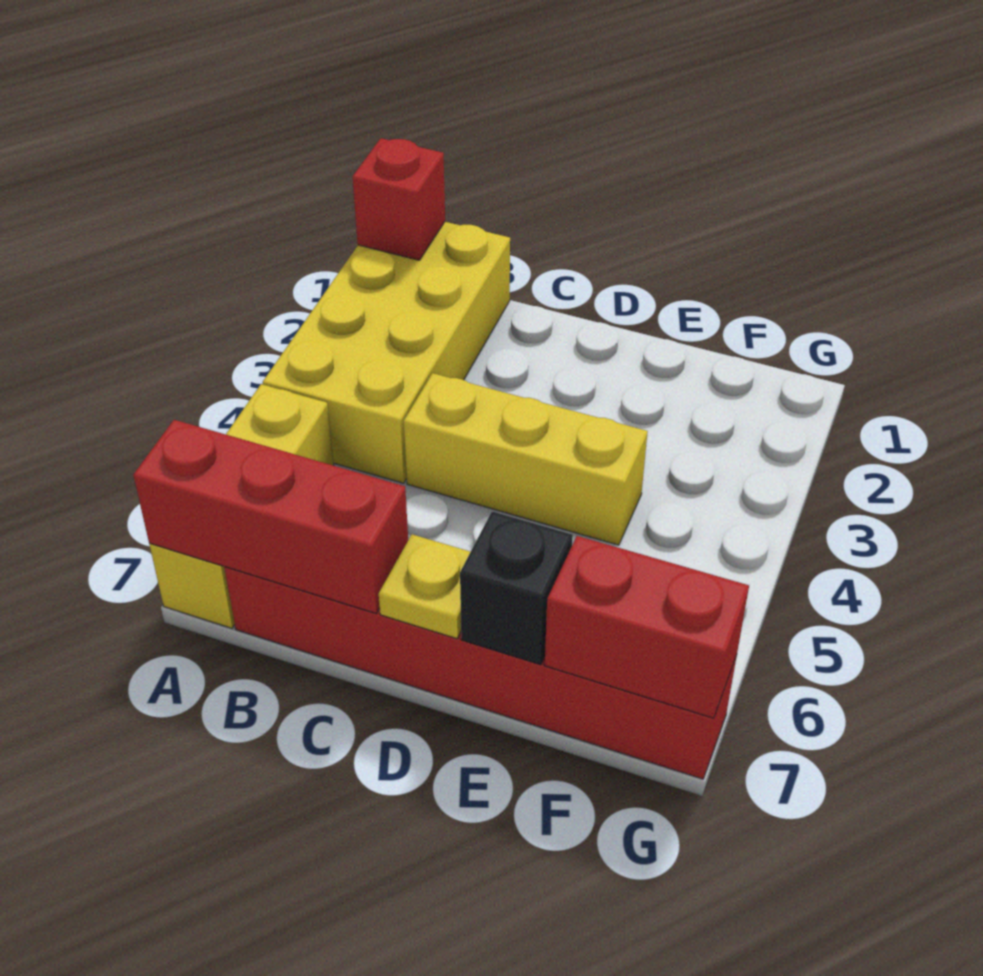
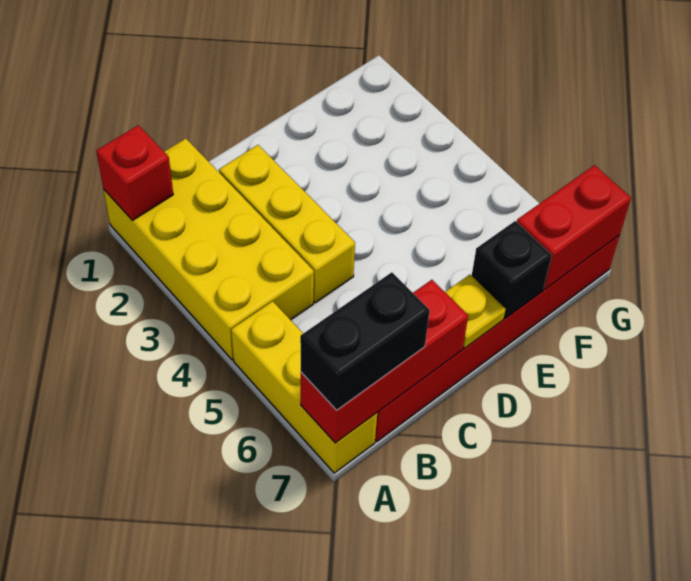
none -> black brick A7:B7 level 3
yellow brick C4:E4 level 1 -> yellow brick C2:C4 level 1

